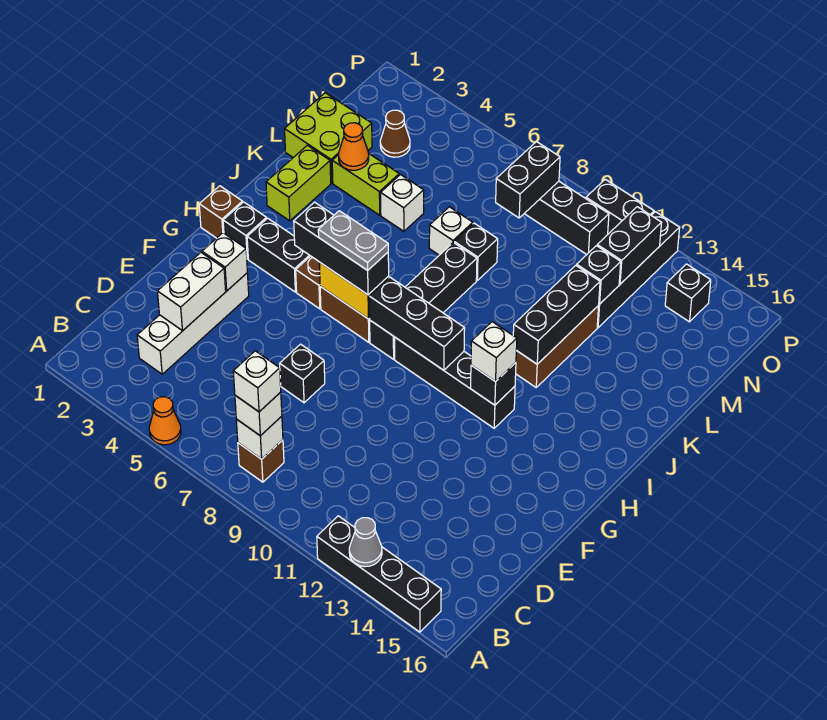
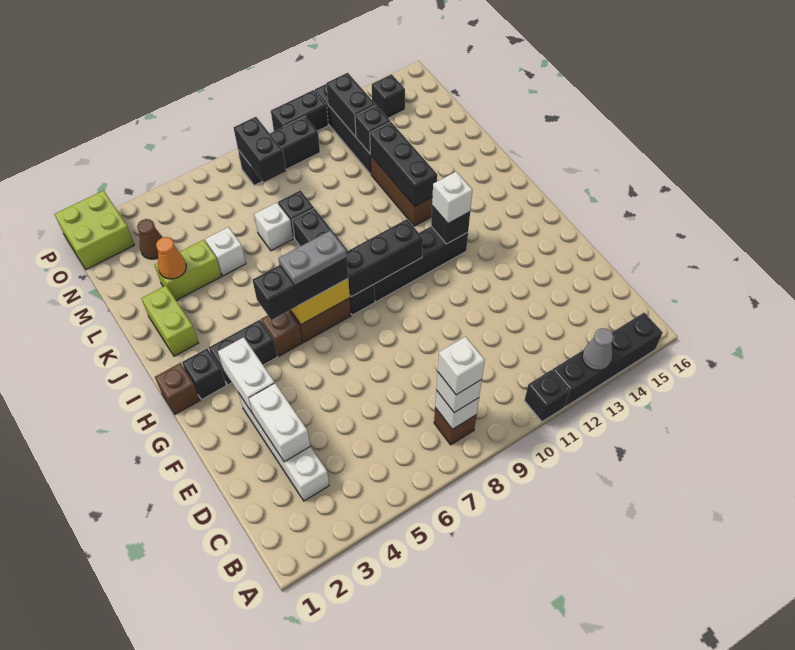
orange cone A5 level 1 -> none
black brick E7 level 1 -> black brick A11 level 1
white brick F3 level 2 -> white brick F3:G3 level 2
lime brick L1:M2 level 1 -> lime brick O1:P2 level 1

